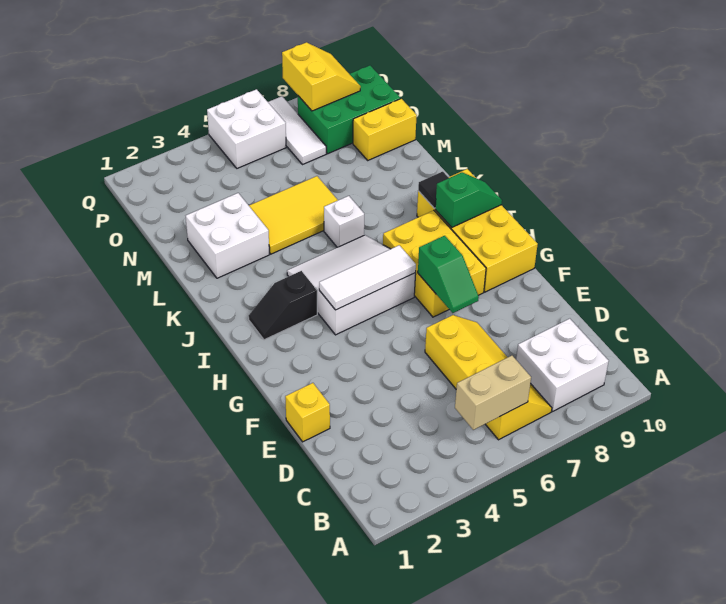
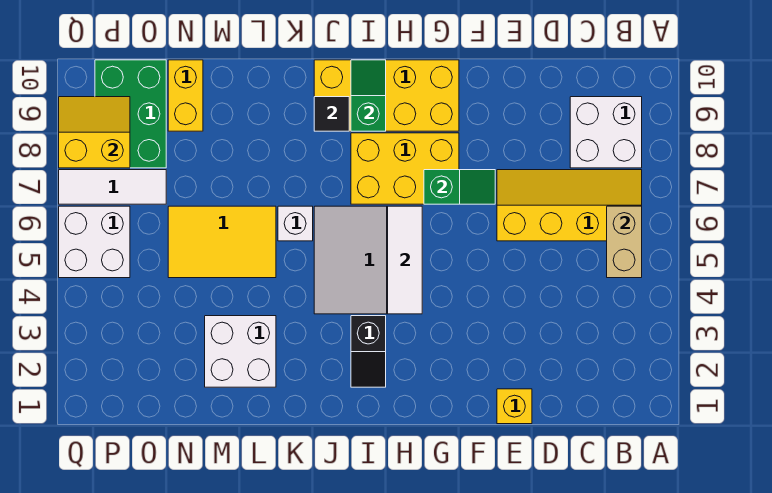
yellow tile L4:M6 level 1 -> yellow tile L5:N6 level 1

